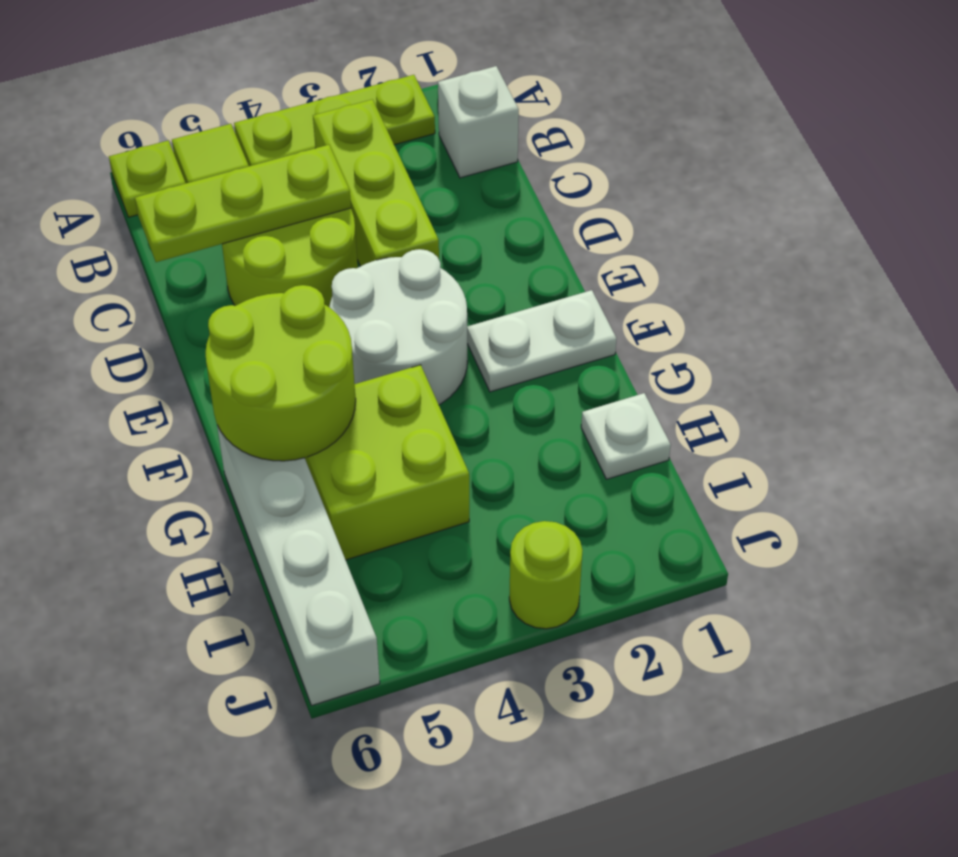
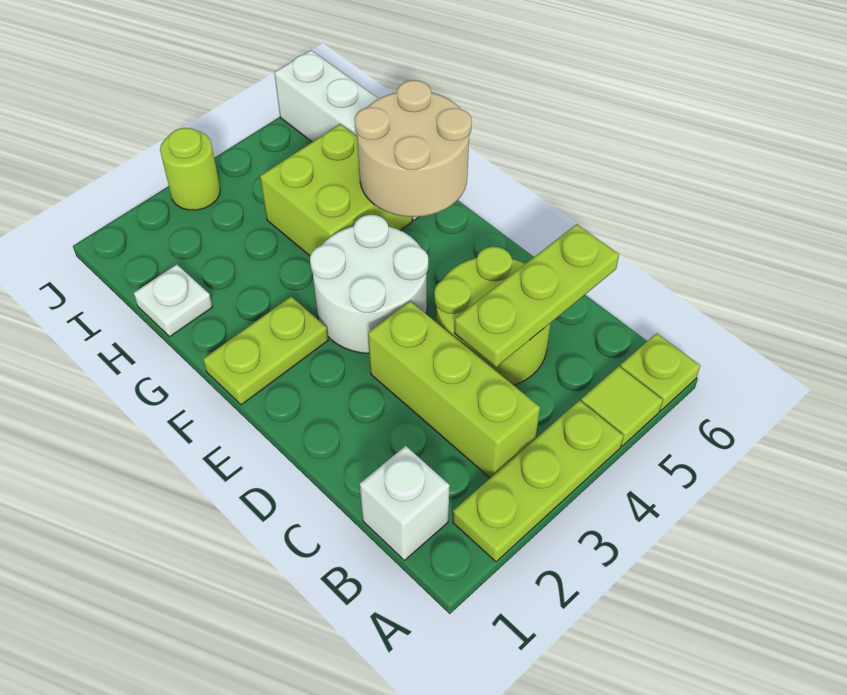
white plate F1:F2 level 1 -> lime plate F1:F2 level 1
lime round brick F5:G6 level 2 -> tan round brick F5:G6 level 2

